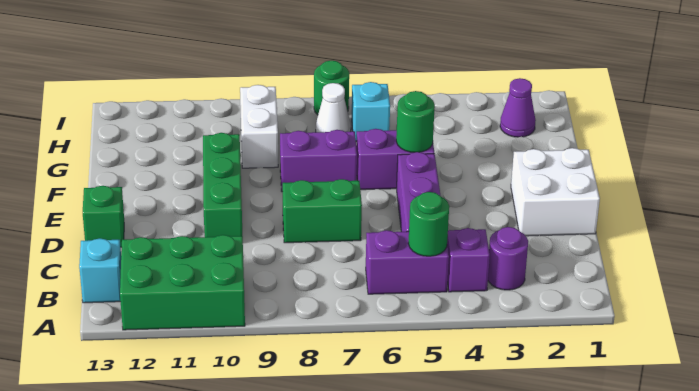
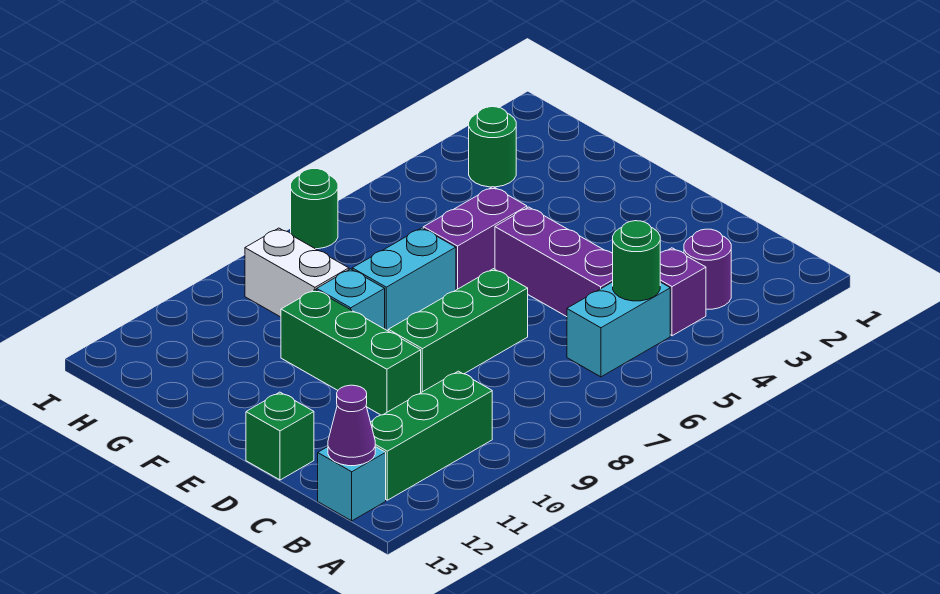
green brick A10:B12 level 1 -> green brick B10:B12 level 1
purple brick B5:B6 level 1 -> cyan brick B5:B6 level 1
white brick D1:E2 level 1 -> none
green brick D7:D8 level 1 -> green brick D7:D9 level 1
green round brick F5 level 2 -> green round brick H3 level 1
purple brick F7:F8 level 1 -> cyan brick F7:F8 level 1
purple cone H2 level 1 -> purple cone B13 level 2
cyan brick H6 level 1 -> cyan brick F9 level 1
white cone H7 level 1 -> none

